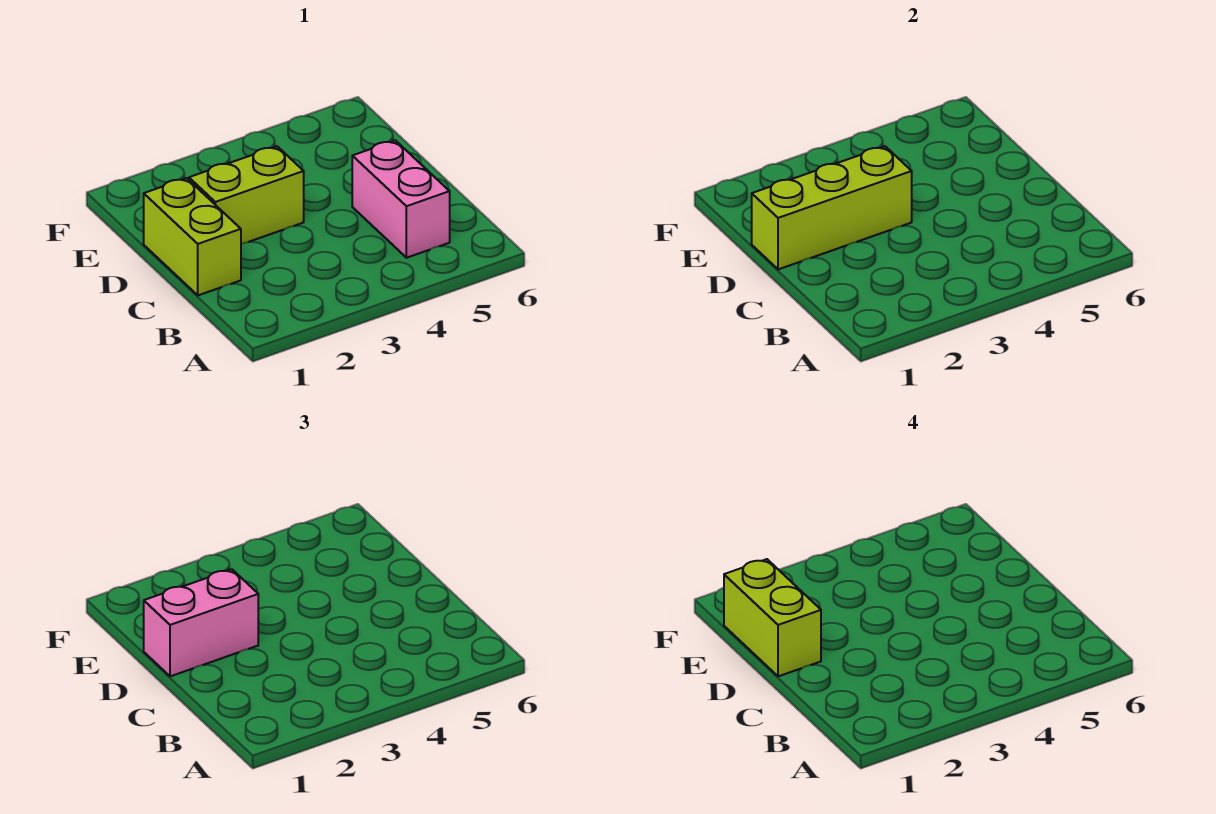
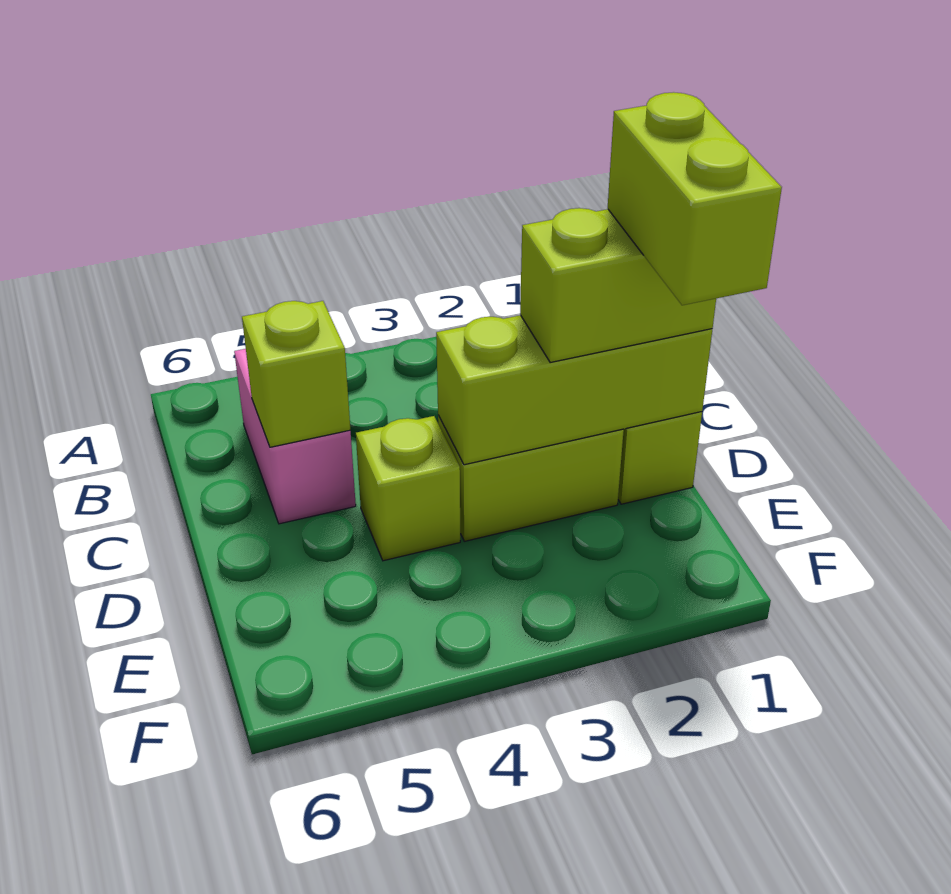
none -> lime brick C5 level 2
pink brick D1:D2 level 3 -> lime brick D1:D2 level 3
none -> lime brick D4 level 1

